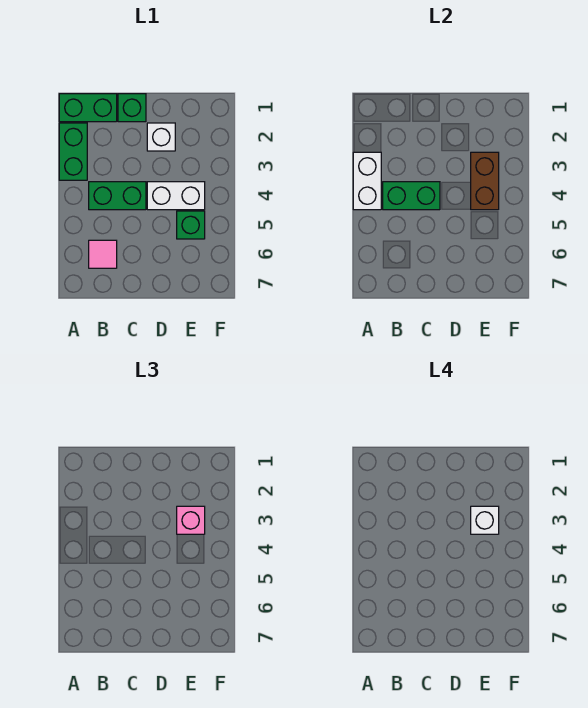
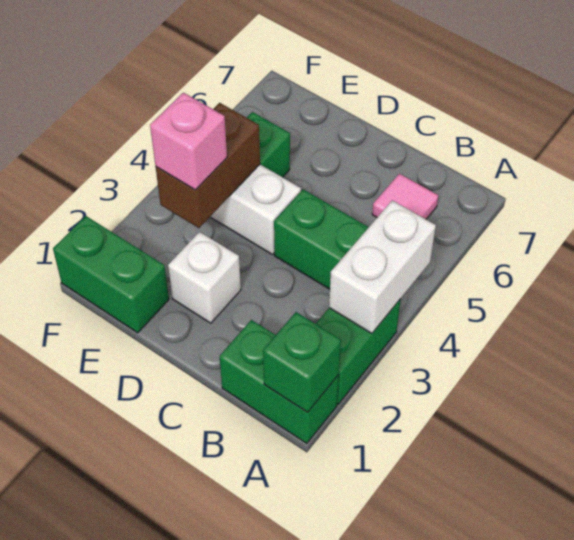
green brick B4:C4 level 2 -> green brick E1:F1 level 1
green brick C1 level 1 -> green brick A1 level 2
white brick E3 level 4 -> none

